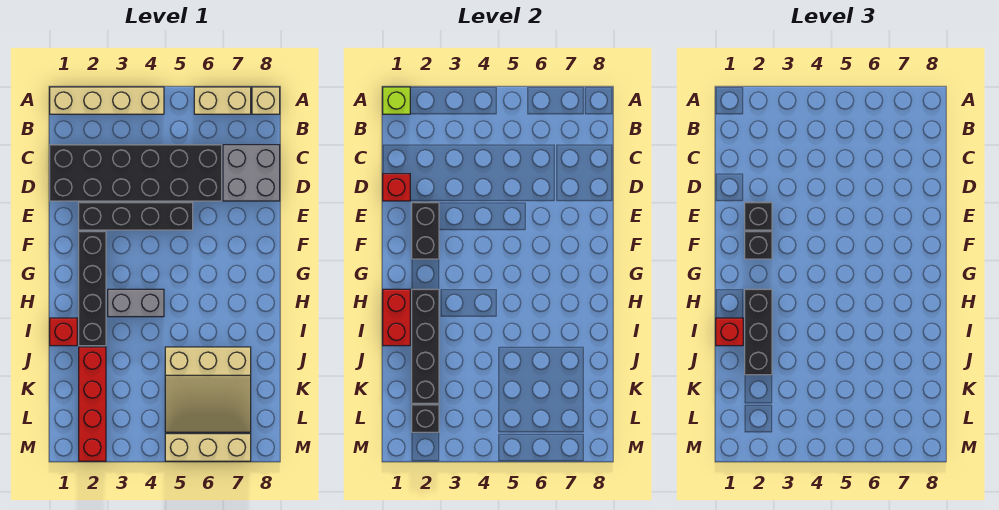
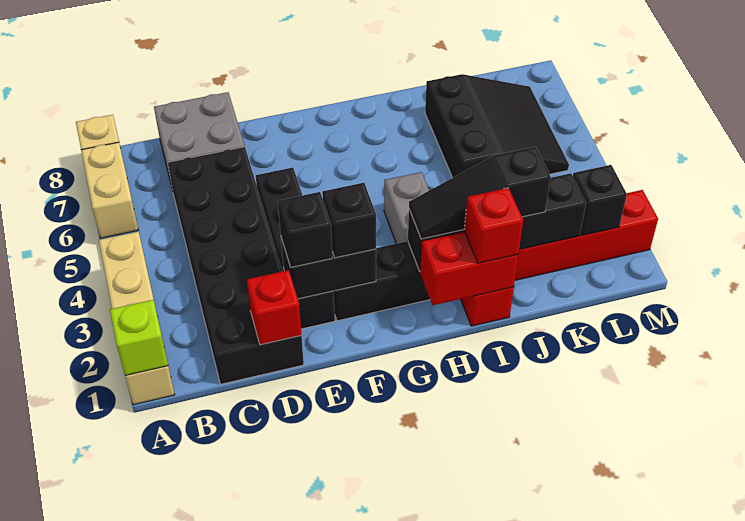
black brick H2:J2 level 3 -> black slope H2:J2 level 3 top J
tan slope J5:L7 level 1 top J -> black slope J5:L7 level 1 top J
tan brick M5:M7 level 1 -> none

